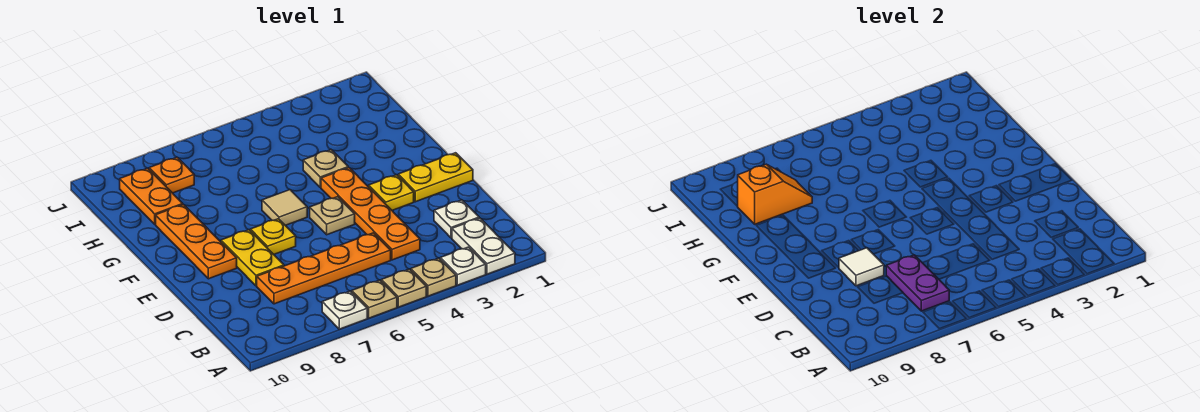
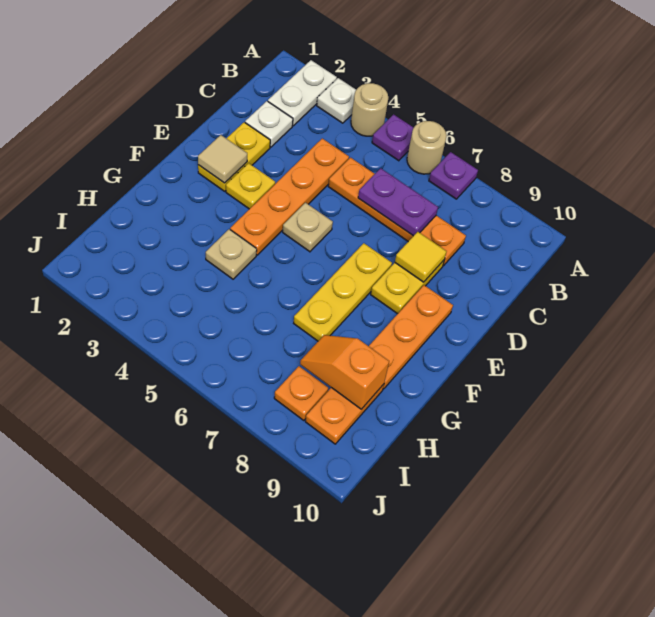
tan plate A4 level 1 -> tan round brick A4 level 1
tan plate A5 level 1 -> purple plate A5 level 1
tan plate A6 level 1 -> tan round brick A6 level 1
white plate A7 level 1 -> purple plate A7 level 1
purple plate B7:C7 level 2 -> purple plate C6:C7 level 2
white tile D8 level 2 -> yellow tile D8 level 2
yellow plate E1:E2 level 1 -> yellow plate D2:E2 level 1
yellow plate E7 level 1 -> yellow plate E7:G7 level 1
tan tile F6 level 1 -> tan tile E2 level 2

